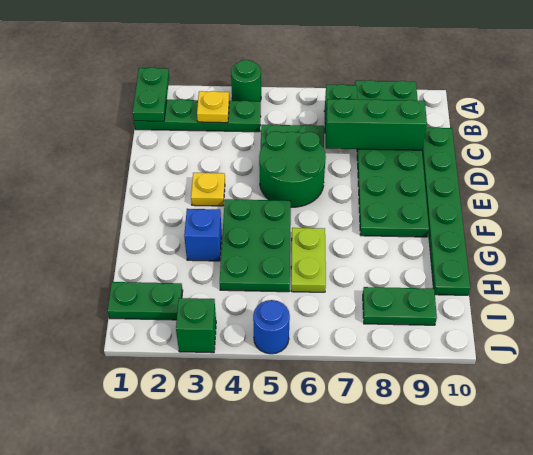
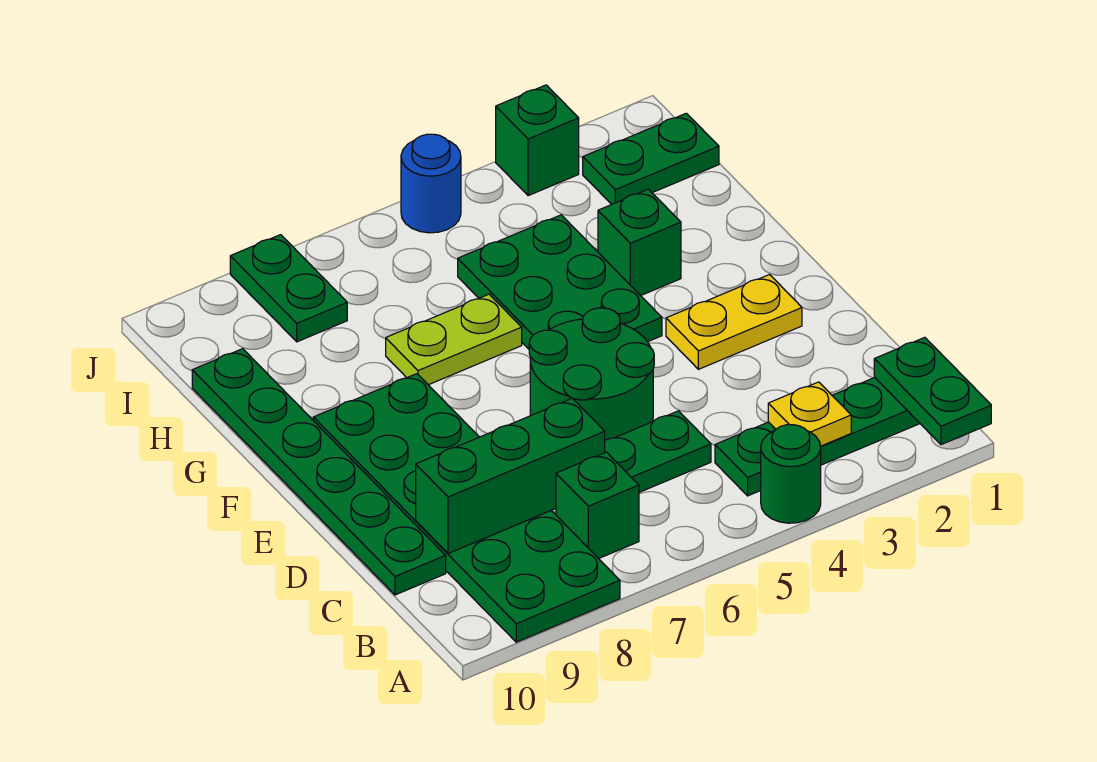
yellow plate E3 level 1 -> yellow plate E2:E3 level 1
blue brick G3 level 1 -> green brick G3 level 1
lime plate G6:H6 level 1 -> lime plate G6:G7 level 1
green plate I8:I9 level 1 -> green plate I8:J8 level 1

